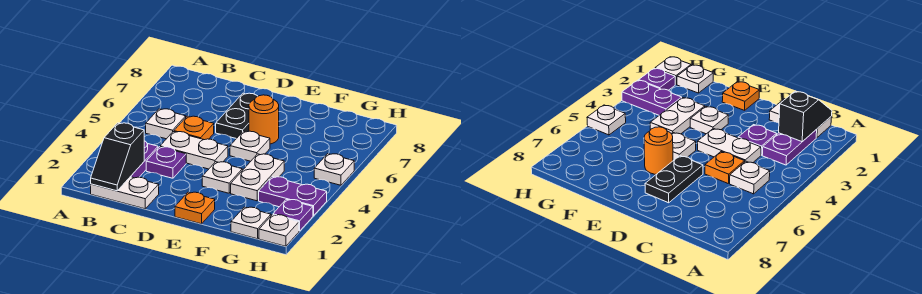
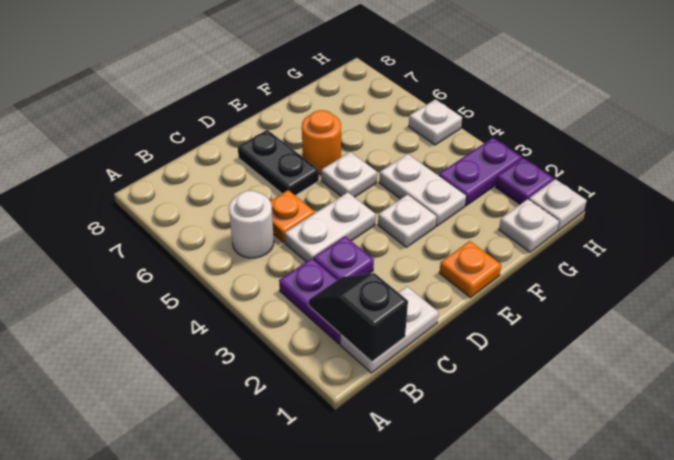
black slope B1:B2 level 2 top 2 -> black slope B1:B2 level 2 top 1
white plate B5 level 1 -> white round brick B5 level 1

